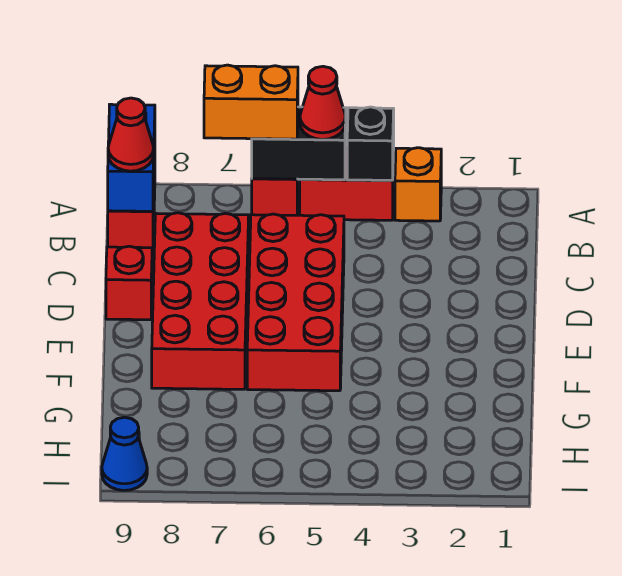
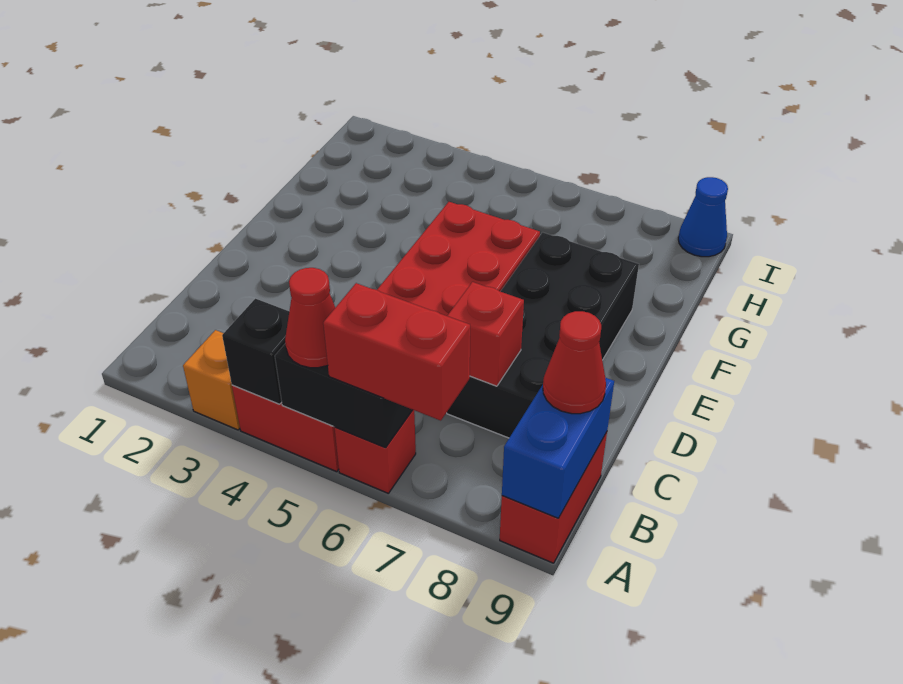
orange brick A6:A7 level 3 -> red brick A6:A7 level 3
red brick C7:F8 level 1 -> black brick C7:F8 level 1
red brick D9 level 1 -> red brick C7 level 2

